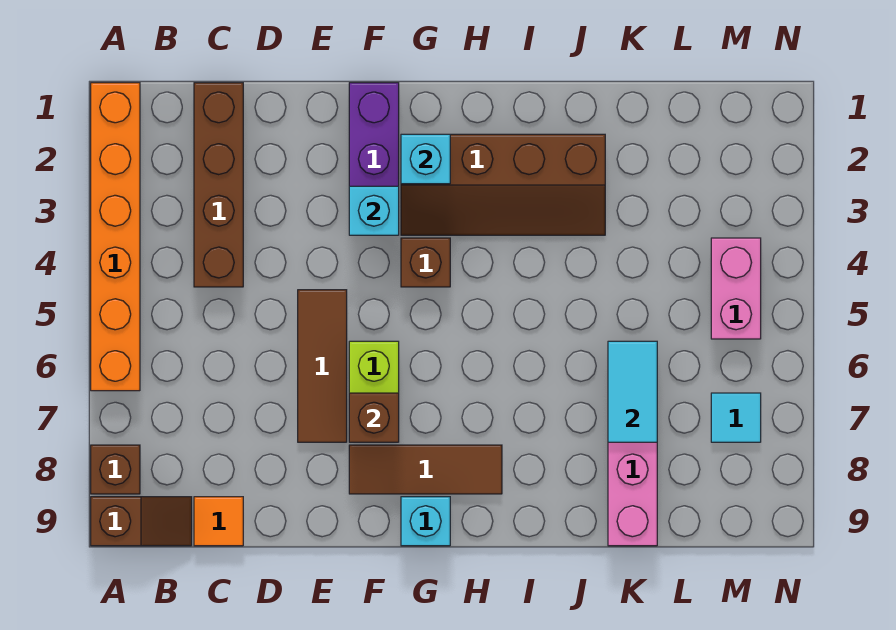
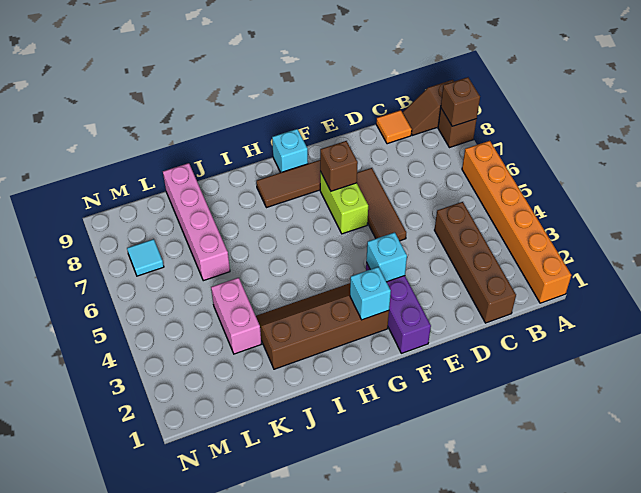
brown brick G4 level 1 -> brown brick A8 level 2
cyan tile K6:K7 level 2 -> none
pink brick M4:M5 level 1 -> pink brick K3:K4 level 1

